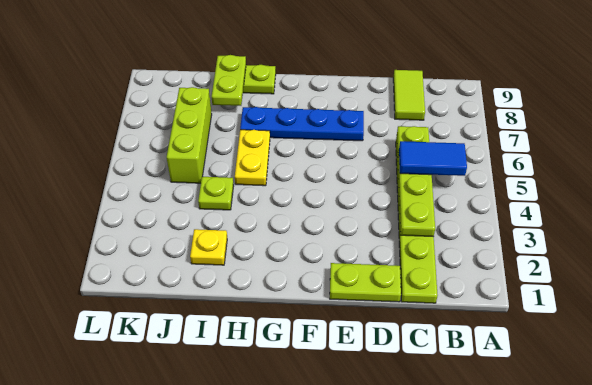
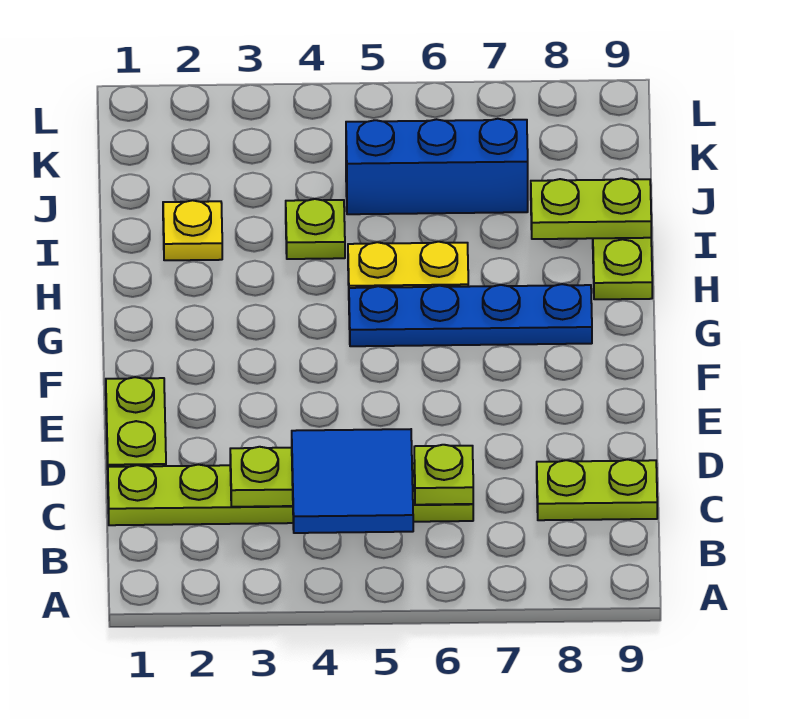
blue tile B5:C5 level 3 -> blue tile B4:C5 level 3
lime tile C8:C9 level 1 -> lime plate C8:C9 level 1
blue plate E7:H7 level 1 -> blue plate G5:G8 level 1
lime brick J5:J7 level 1 -> blue brick J5:J7 level 1

